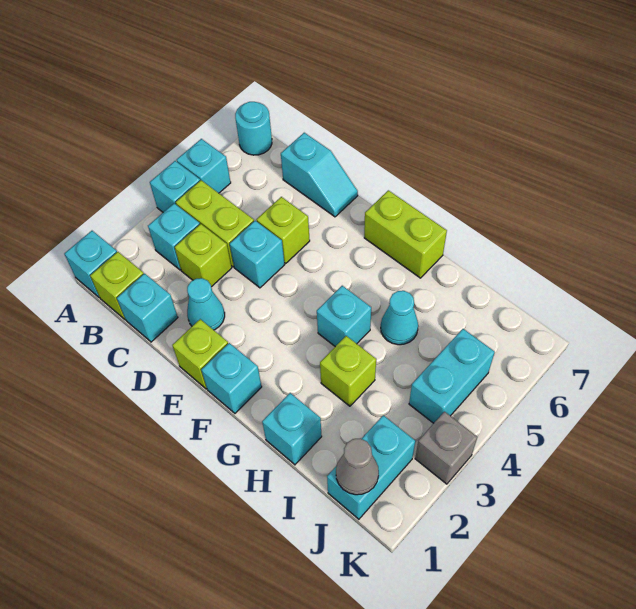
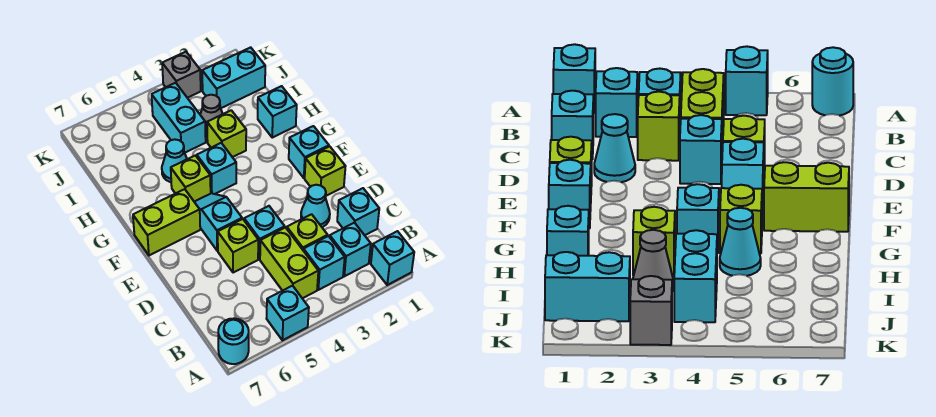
cyan brick A4 level 1 -> cyan brick B2 level 1
lime brick B1 level 1 -> lime brick G5 level 1
cyan slope C7:D7 level 1 top C -> cyan slope E5:F5 level 1 top E
lime brick F7:G7 level 1 -> lime brick F6:F7 level 1
grey cone J1 level 2 -> grey cone I3 level 1
cyan brick J4:J5 level 1 -> cyan brick I4:J4 level 1

